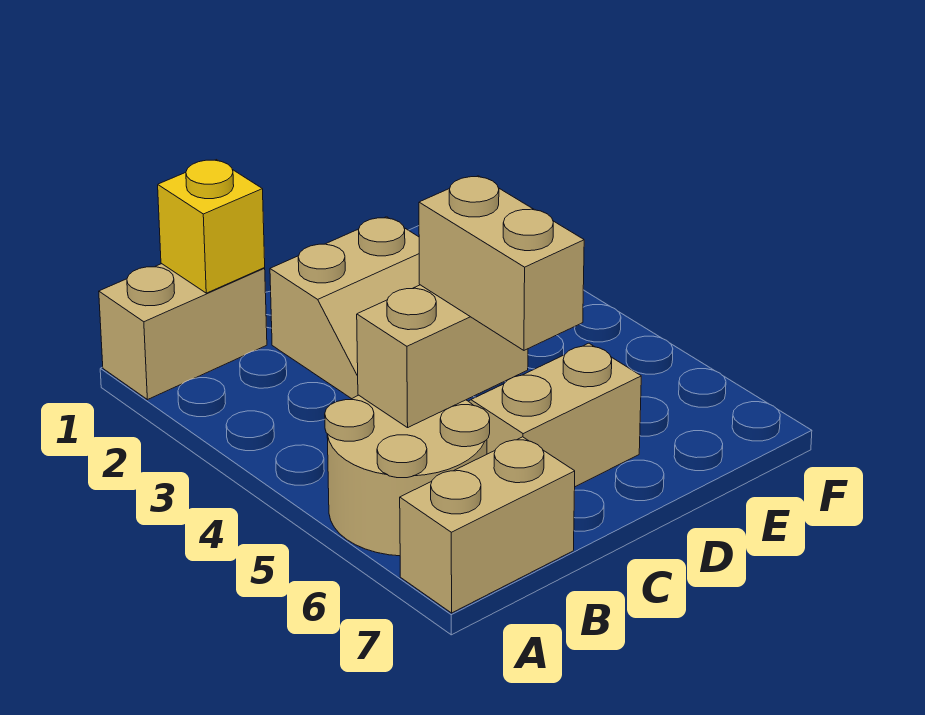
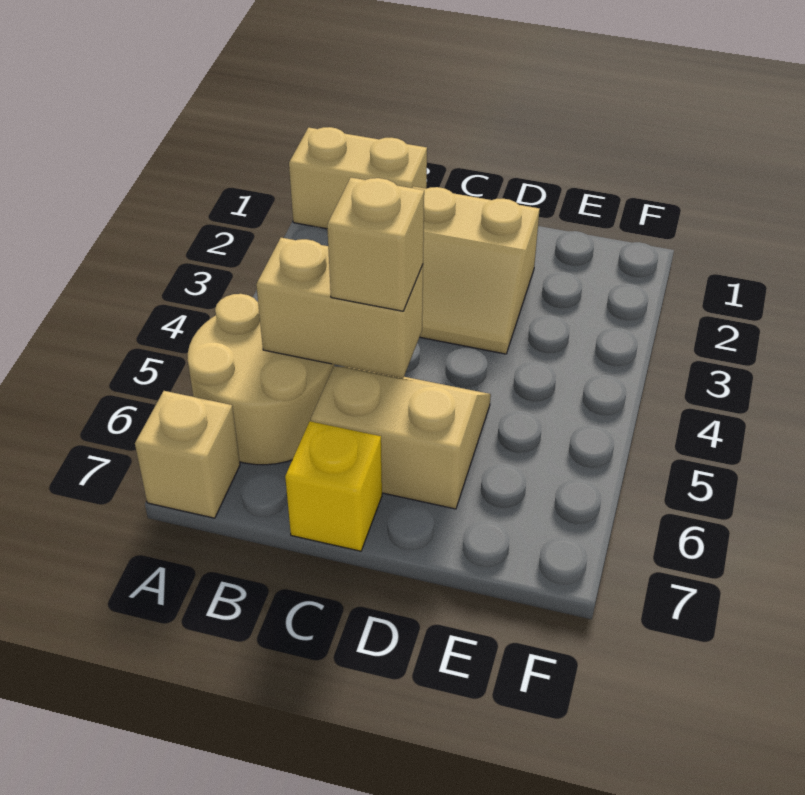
tan brick A7:B7 level 1 -> tan brick A7 level 1
yellow brick B1 level 2 -> yellow brick C7 level 1
tan brick C5:C6 level 3 -> tan brick C5 level 3

